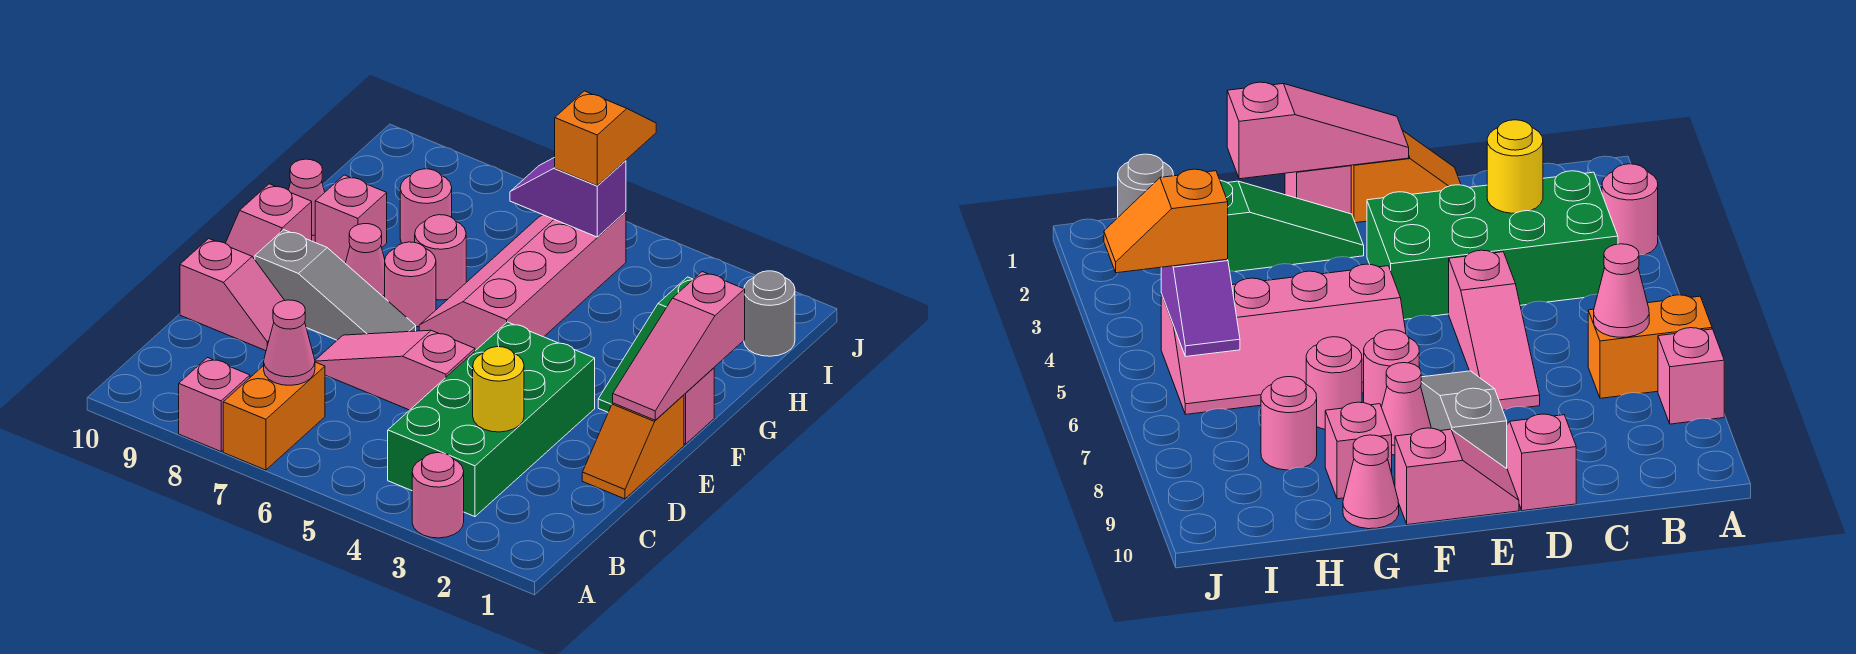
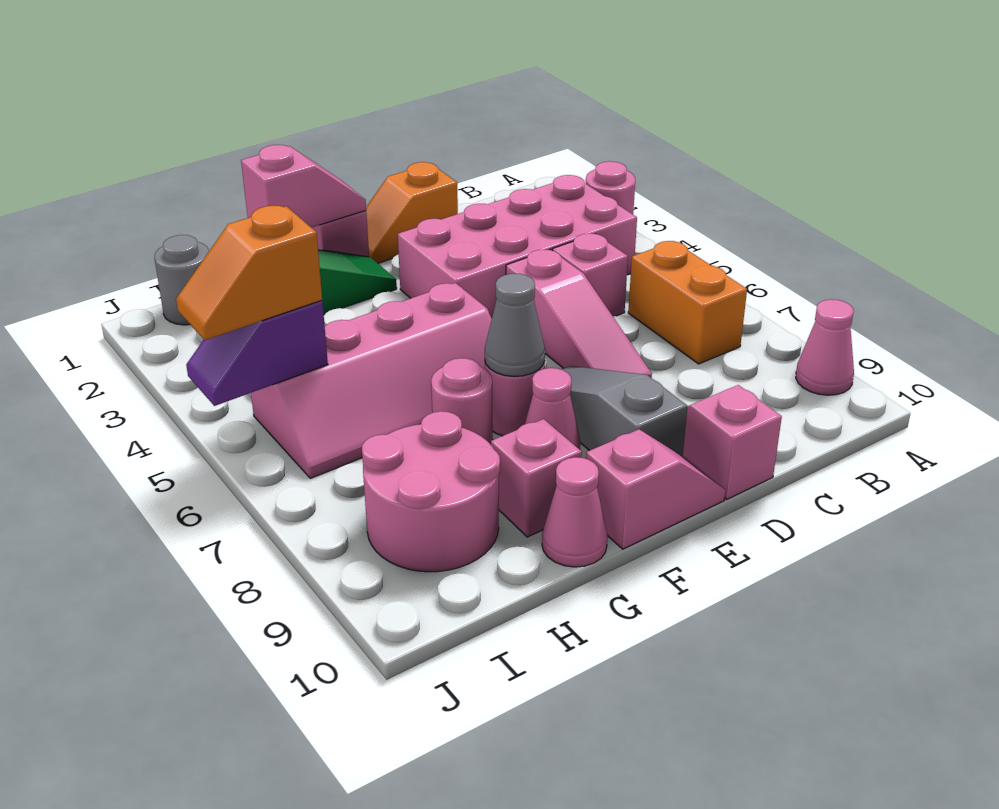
orange brick A7:B7 level 1 -> orange brick B6:B7 level 1
pink brick A8 level 1 -> pink brick C5 level 1
green brick B3:E4 level 1 -> pink brick B3:E4 level 1
pink cone B7 level 2 -> pink cone A9 level 1
yellow round brick C3 level 2 -> none
orange slope D1:E1 level 1 top E -> orange slope D1:E1 level 1 top D
pink slope E1:G1 level 2 top G -> pink slope F1:G1 level 2 top G
none -> grey cone F7 level 2
pink round brick H8 level 1 -> pink round brick H8:I9 level 1
purple slope I5:I6 level 2 top 5 -> purple slope I5:J5 level 2 top I

